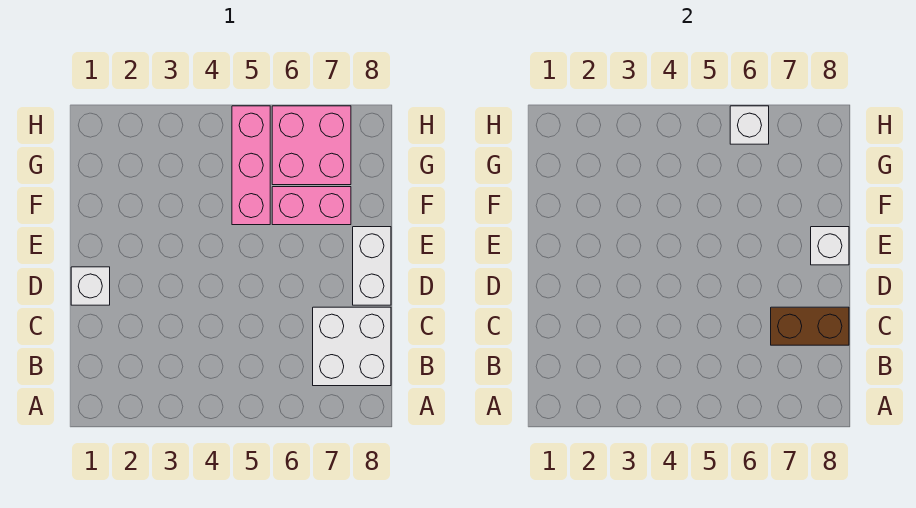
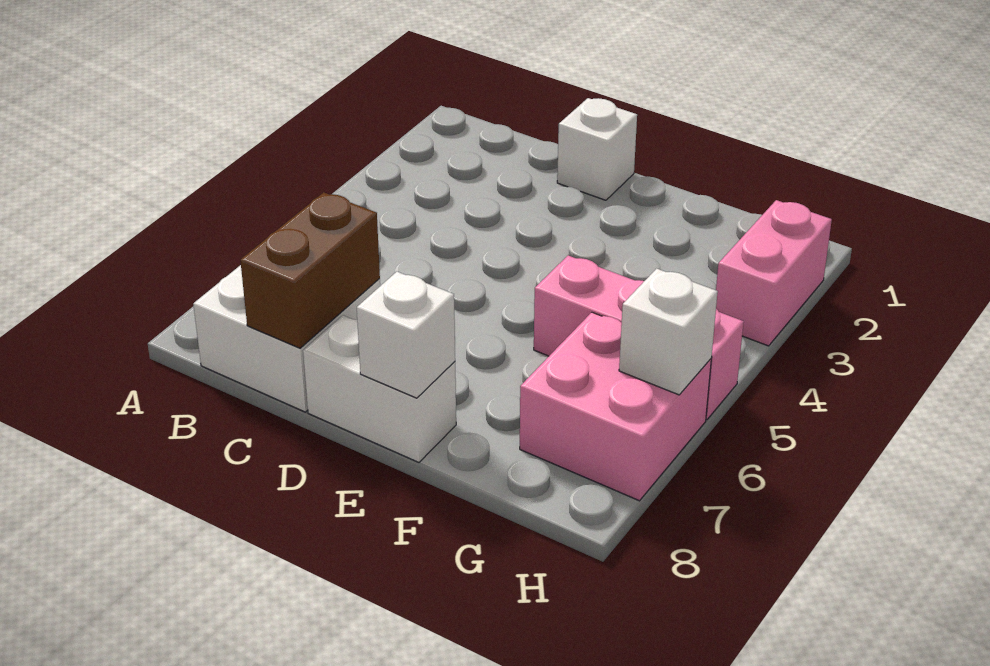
pink brick F6:F7 level 1 -> pink brick H2:H3 level 1

